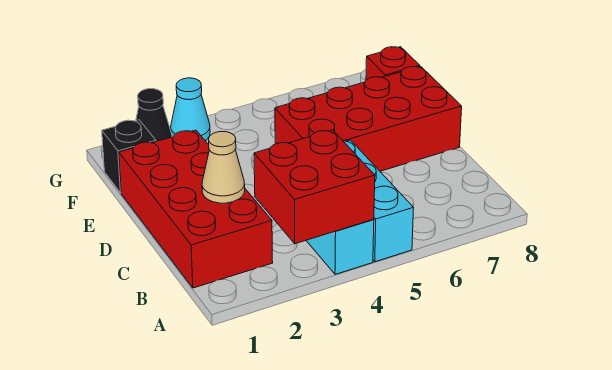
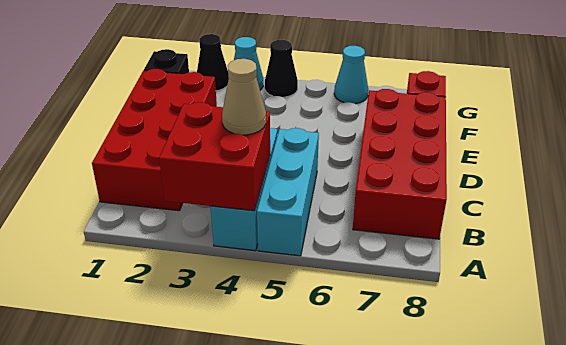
tan cone C2 level 2 -> tan cone B4 level 3
red brick D5:E8 level 1 -> red brick B7:E8 level 1
none -> black cone G4 level 1
none -> cyan cone G6 level 1

